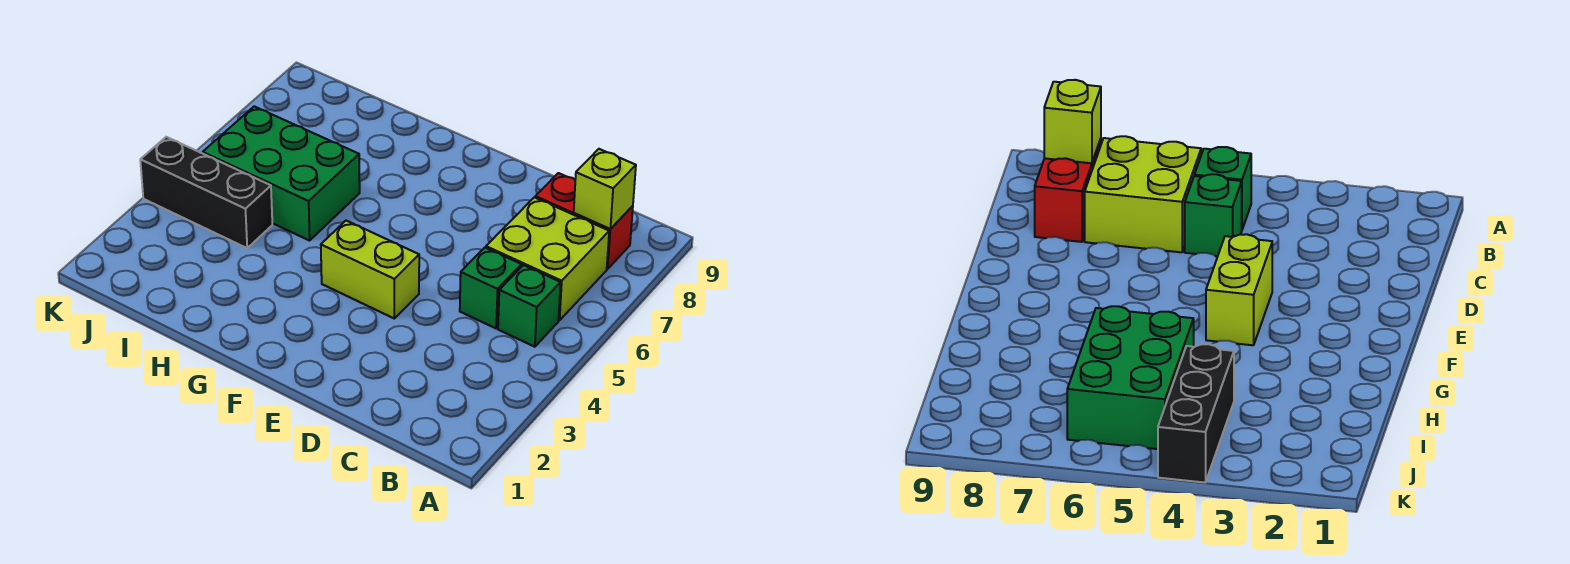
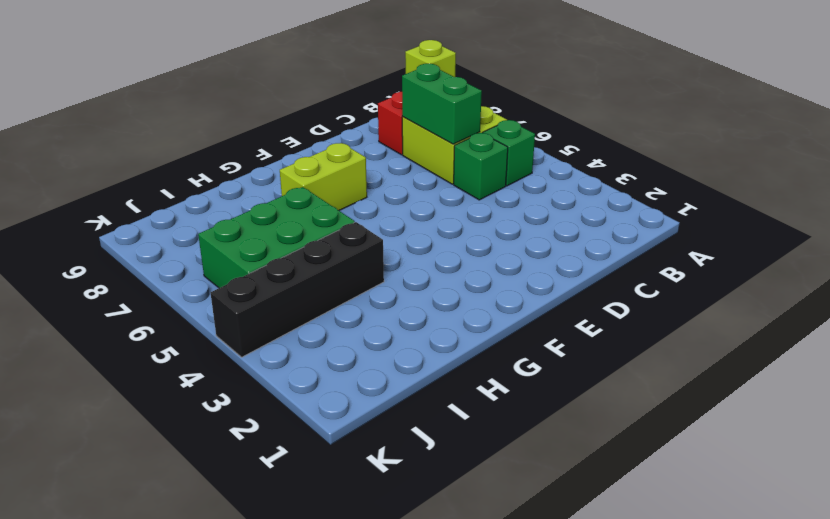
none -> green brick C6:C7 level 2
lime brick E4:F4 level 1 -> lime brick F7:G7 level 1
black brick I4:K4 level 1 -> black brick H4:K4 level 1

